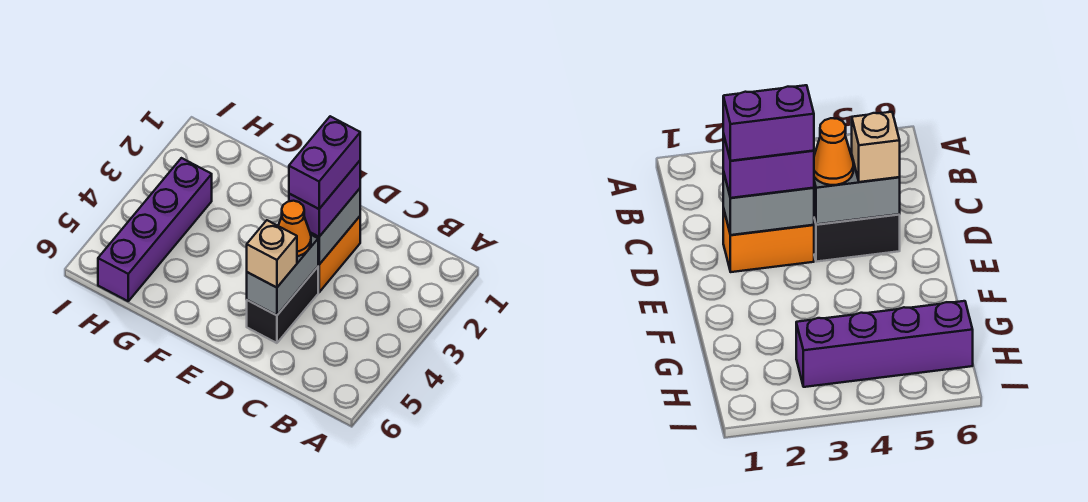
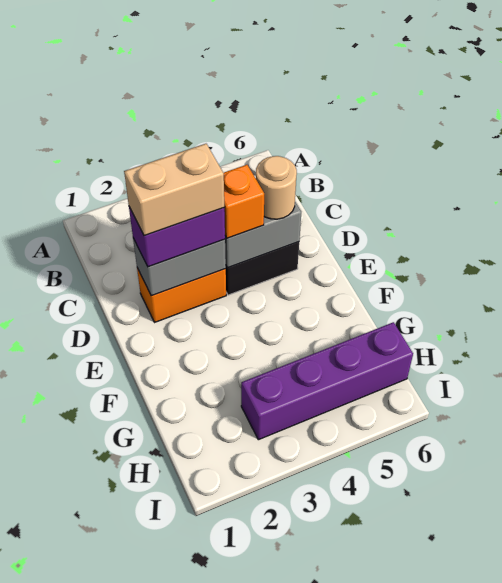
purple brick D2:D3 level 4 -> tan brick D2:D3 level 4
orange cone D4 level 3 -> orange brick D4 level 3
tan brick D5 level 3 -> tan round brick D5 level 3

